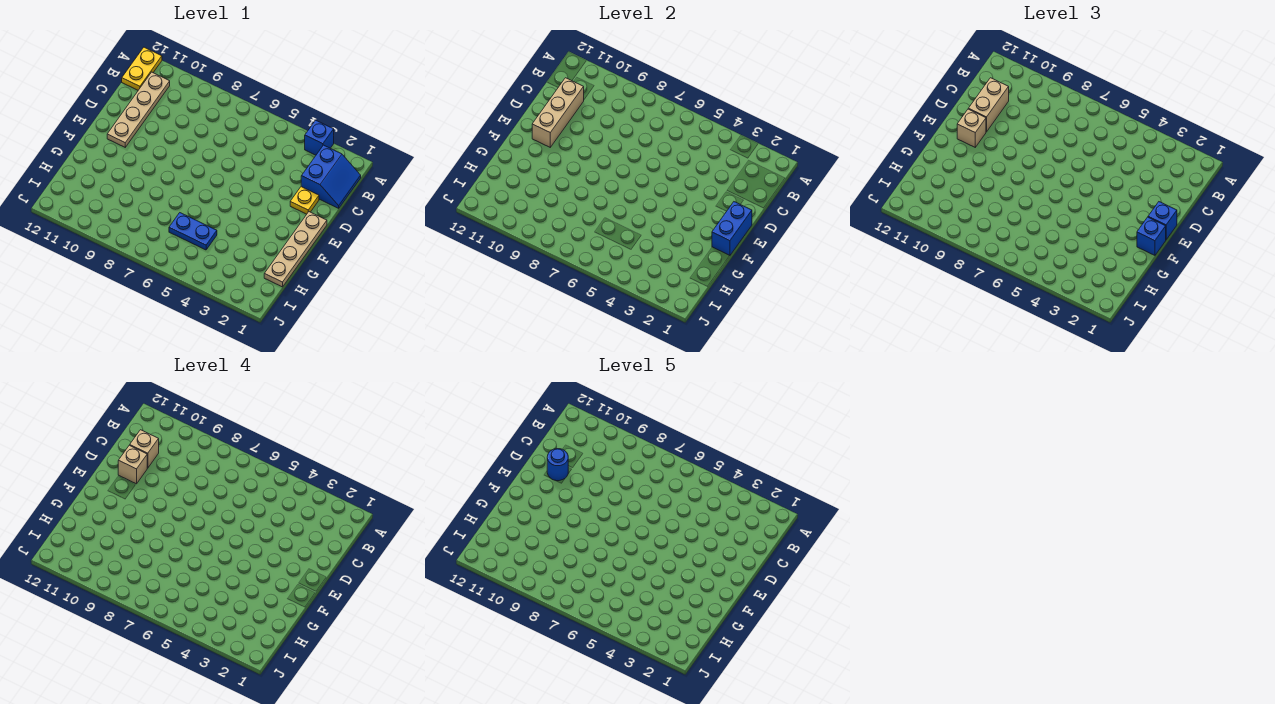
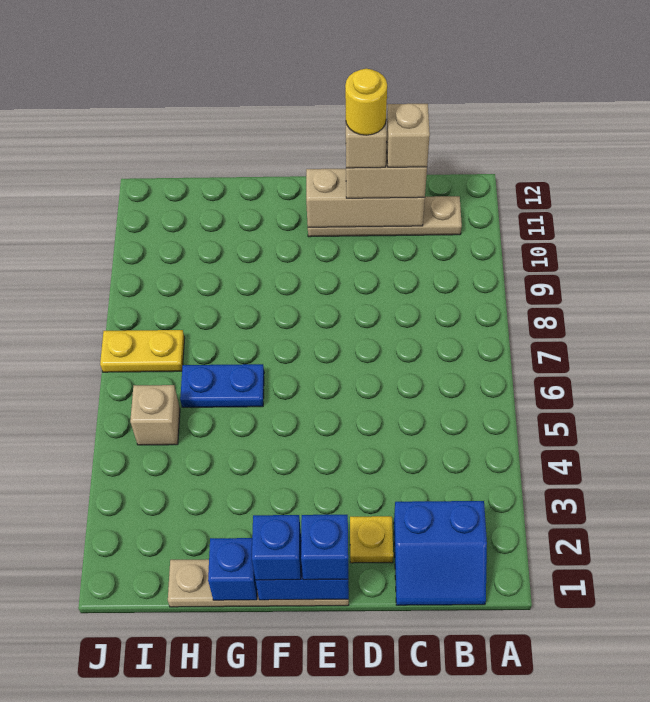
blue brick A3 level 1 -> blue brick G1 level 2
yellow plate A12:B12 level 1 -> yellow plate I7:J7 level 1
blue round brick D11 level 5 -> yellow round brick D11 level 5
tan brick E11 level 3 -> tan brick I5 level 1
blue plate H5:H6 level 1 -> blue plate G6:H6 level 1

